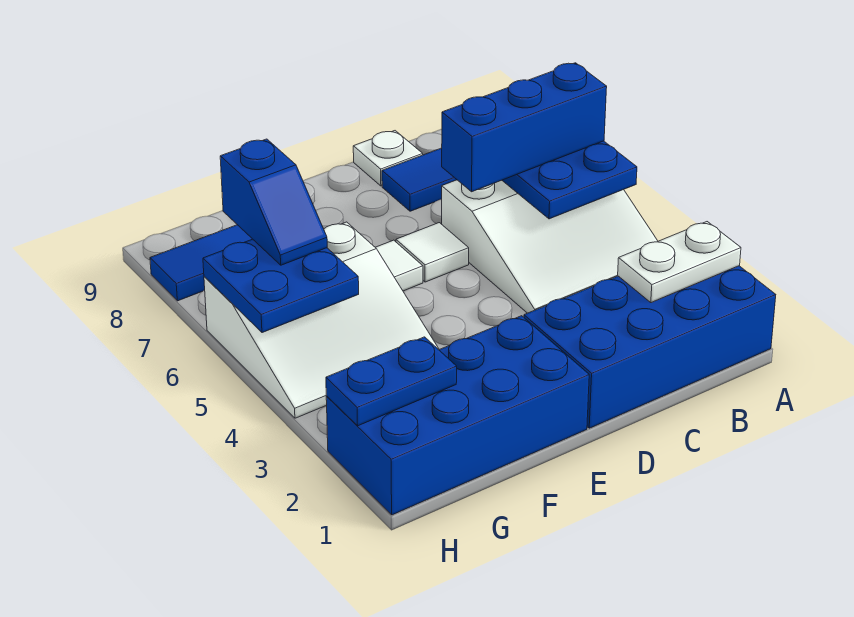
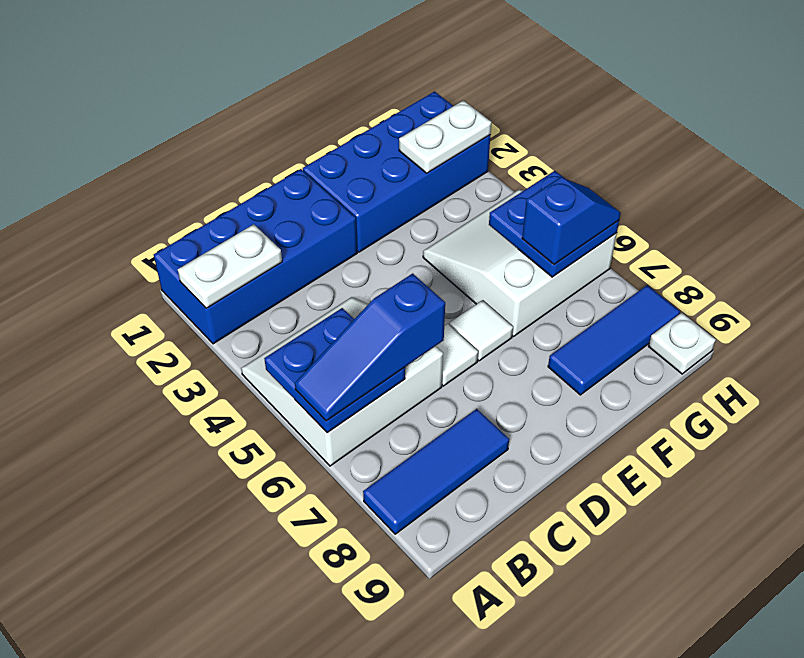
blue brick A6:C6 level 3 -> blue slope A6:C6 level 3 top C
white plate C9 level 1 -> white plate H9 level 1
blue plate G2:H2 level 2 -> white plate G2:H2 level 2
blue slope G6:G7 level 3 top 7 -> blue slope G6:H6 level 3 top G

